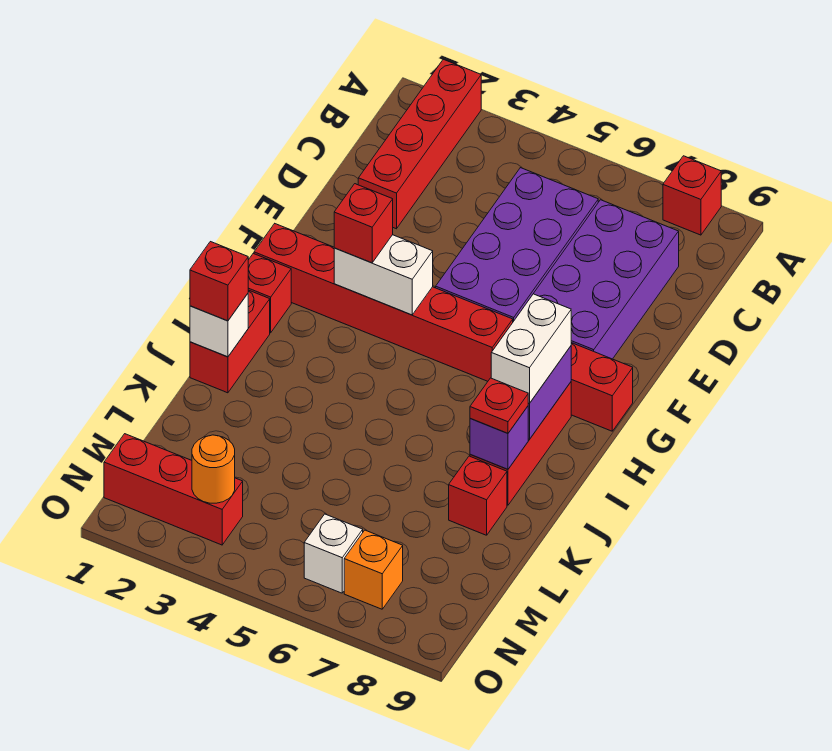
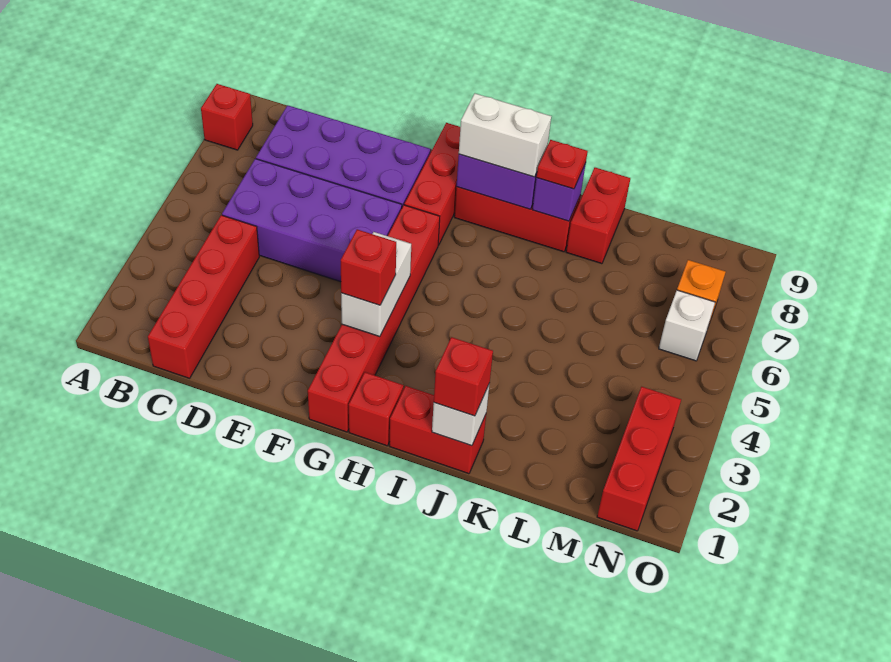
red brick A2:D2 level 1 -> red brick C1:C4 level 1
red brick K8 level 1 -> red brick K8:K9 level 1
orange round brick N3 level 2 -> none

